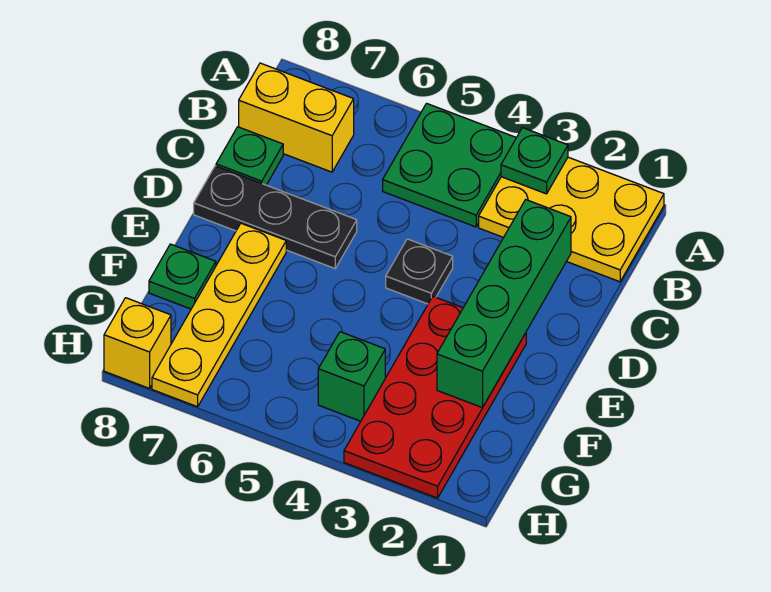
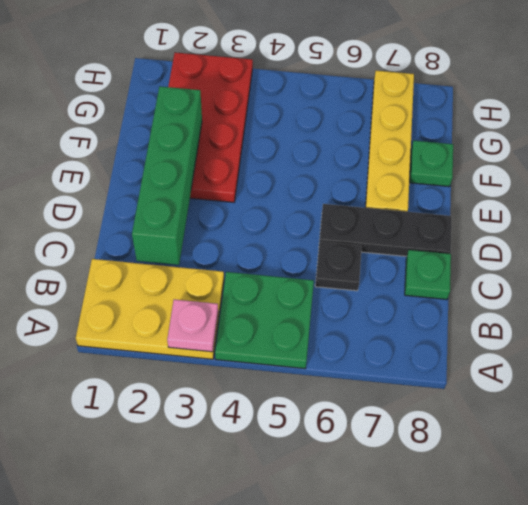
green plate A3 level 2 -> pink plate A3 level 2
yellow brick B7:B8 level 1 -> none
black plate D4 level 1 -> black plate C6 level 1
green brick G4 level 1 -> none
yellow brick H8 level 1 -> none

